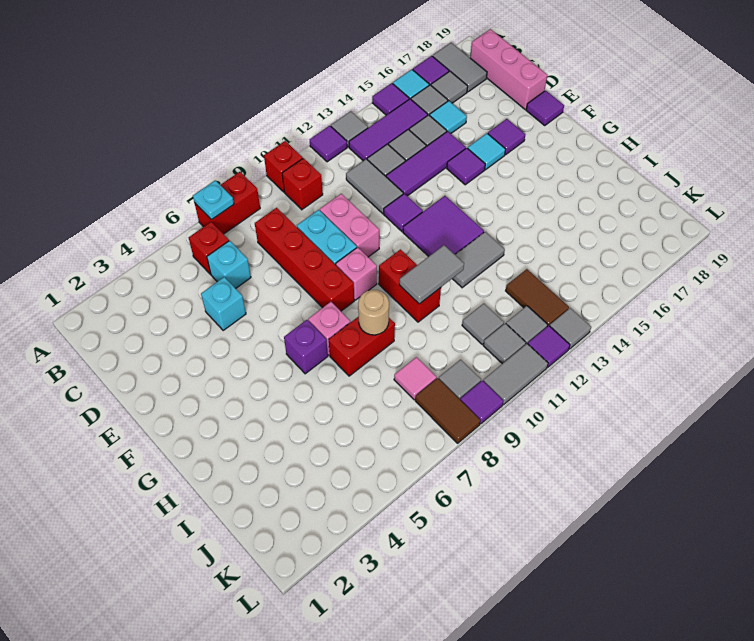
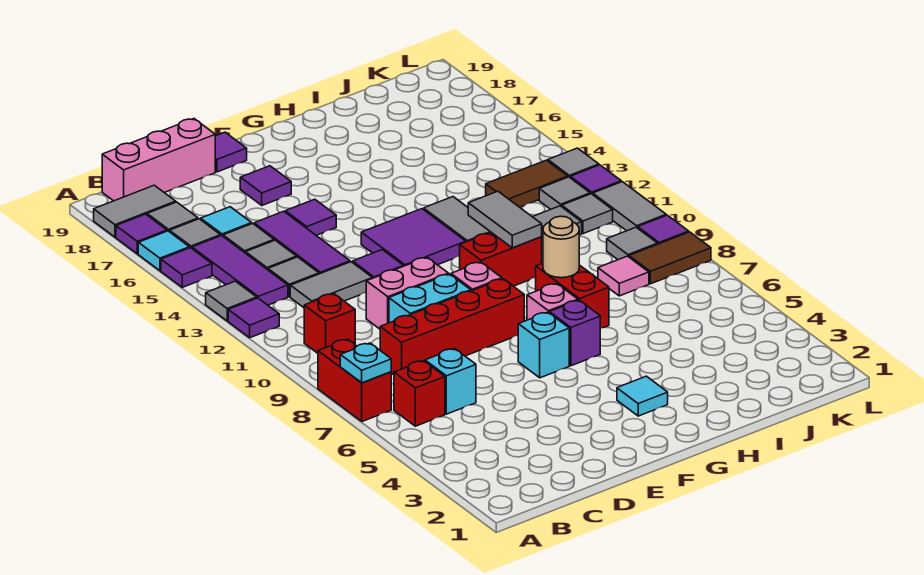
red brick A10 level 1 -> none
cyan brick D5 level 1 -> cyan brick F6 level 1
cyan tile E16 level 1 -> cyan tile G3 level 1

